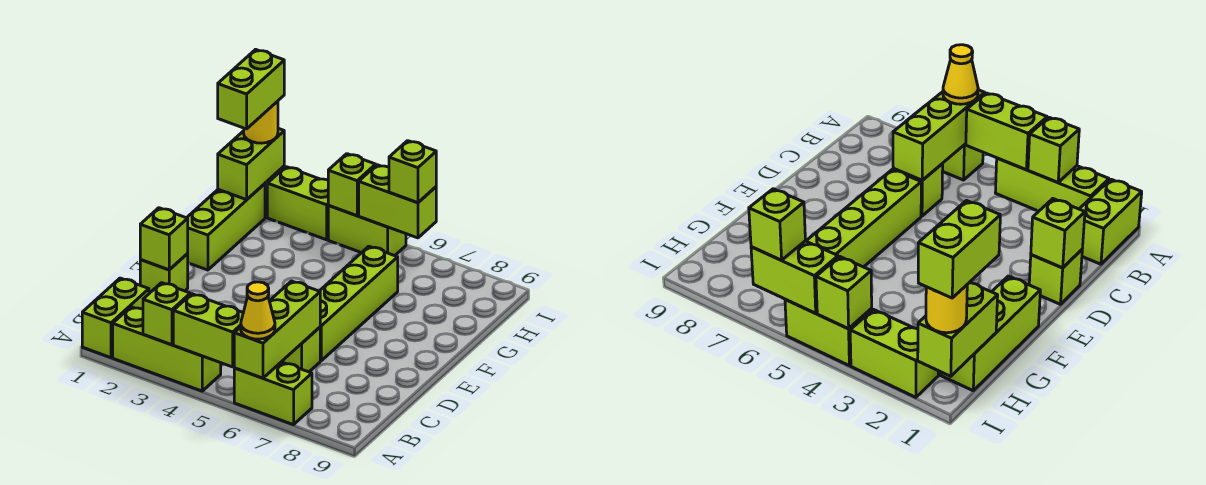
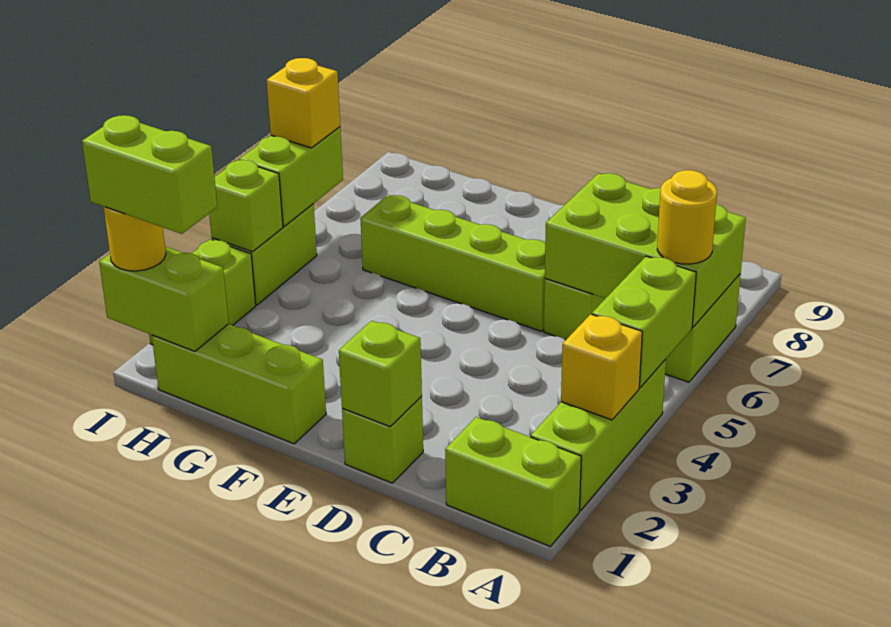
lime brick A3 level 2 -> yellow brick A3 level 2
lime brick A6:C6 level 2 -> lime brick A6:C7 level 2
yellow cone A6 level 3 -> yellow round brick A6 level 3
lime brick I6 level 3 -> yellow brick I6 level 3

